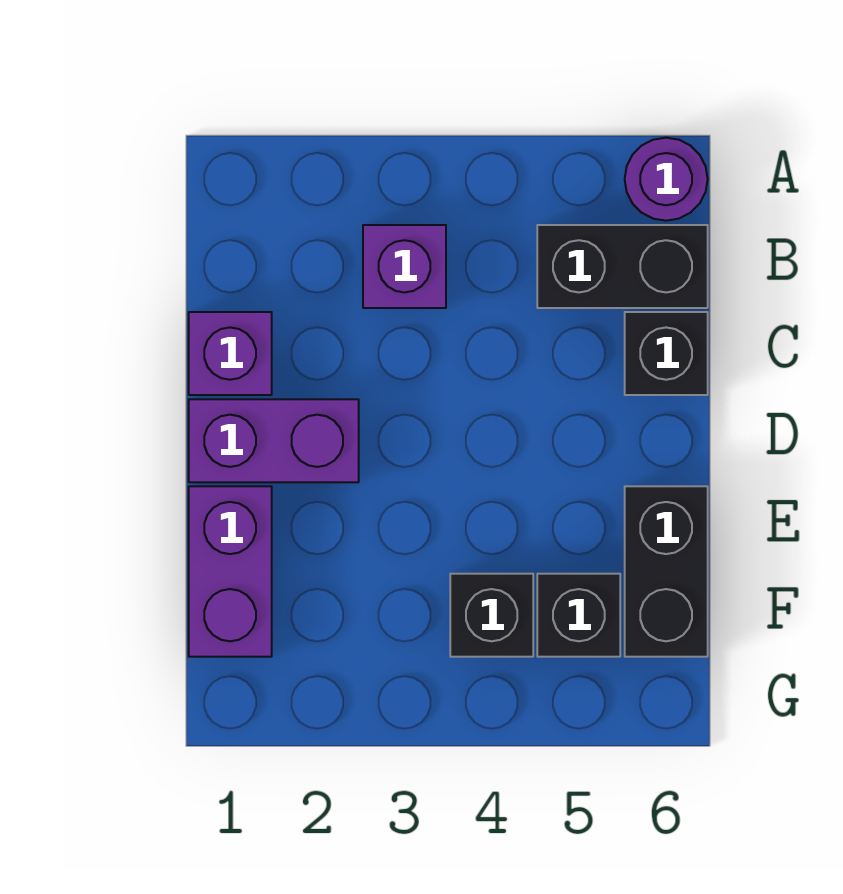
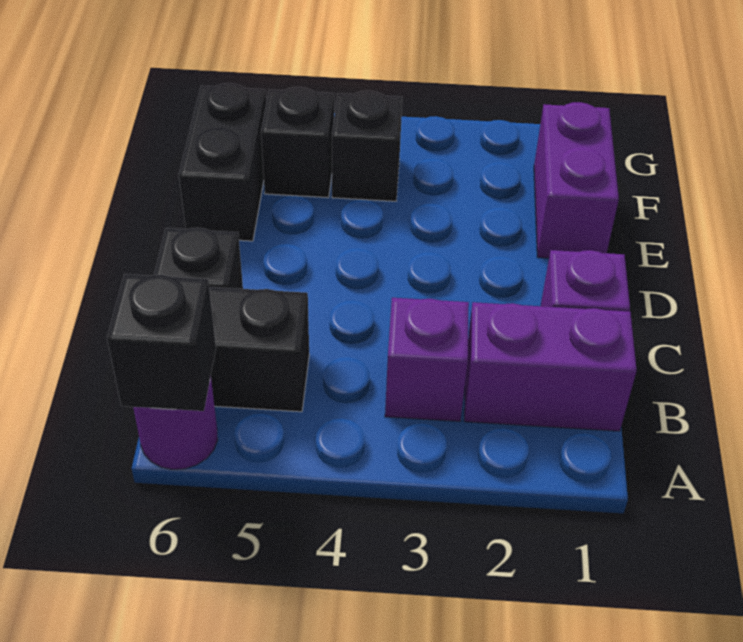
none -> black brick A6 level 2
purple brick D1:D2 level 1 -> purple brick B1:B2 level 1

